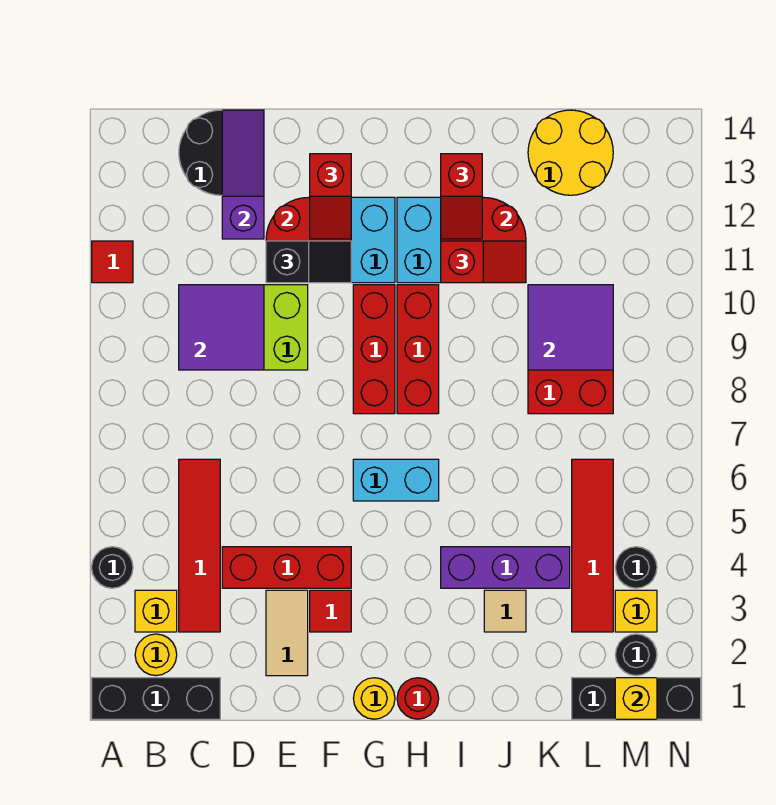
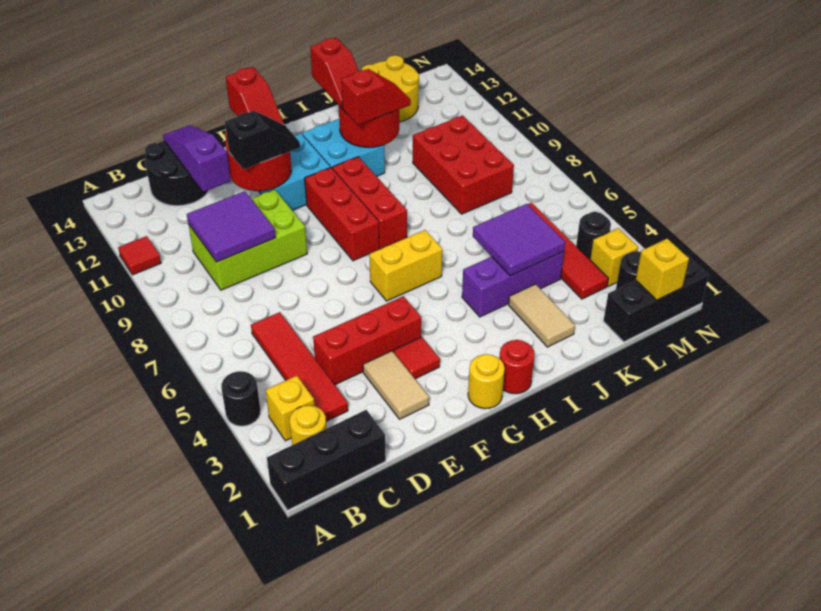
cyan brick G6:H6 level 1 -> yellow brick G6:H6 level 1
tan tile J3 level 1 -> tan tile J2:J3 level 1
purple tile K9:L10 level 2 -> purple tile J4:K5 level 2

